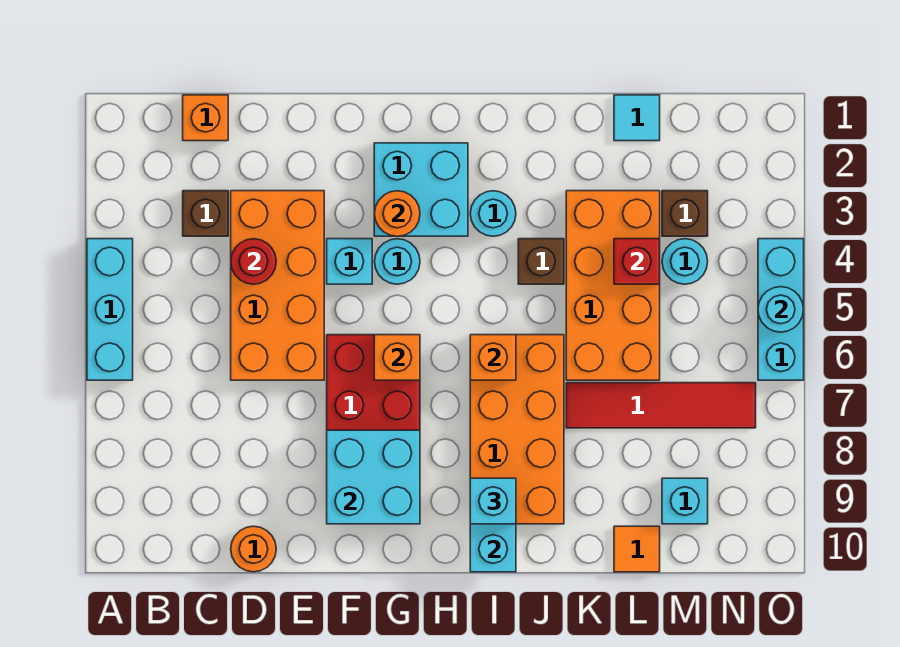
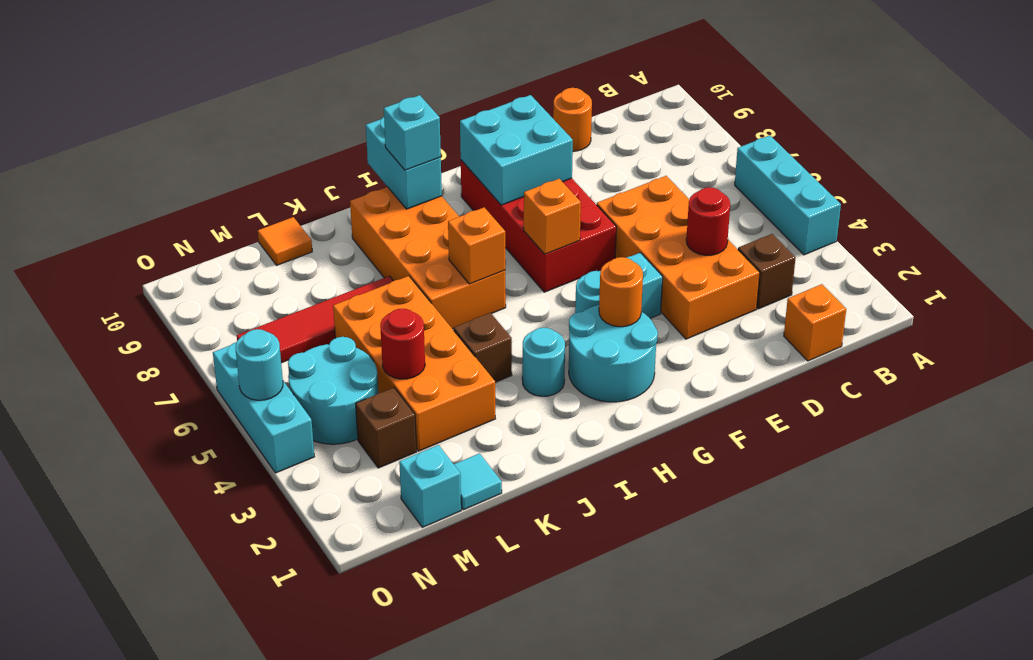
cyan brick G2:H3 level 1 -> cyan round brick G2:H3 level 1
red brick L4 level 2 -> red round brick L4 level 2
cyan round brick M4 level 1 -> cyan round brick M4:N5 level 1
cyan brick M9 level 1 -> cyan brick M1 level 1

